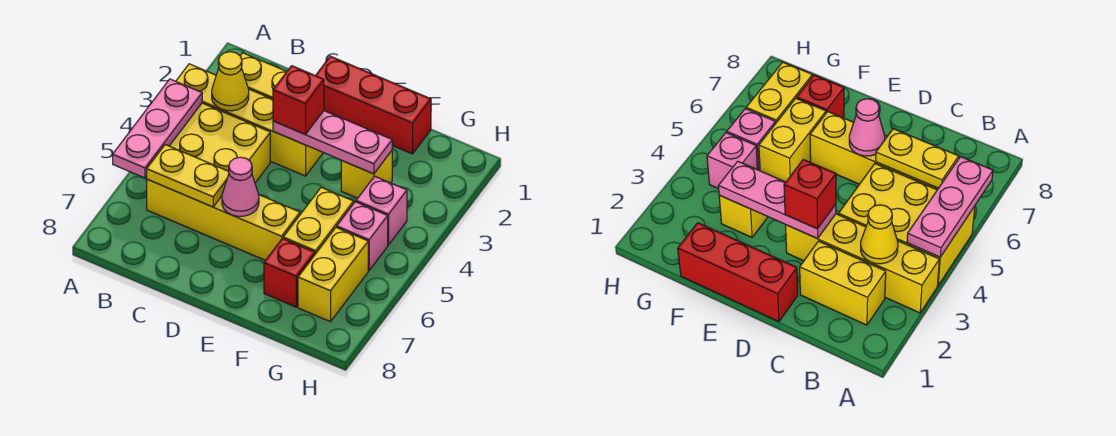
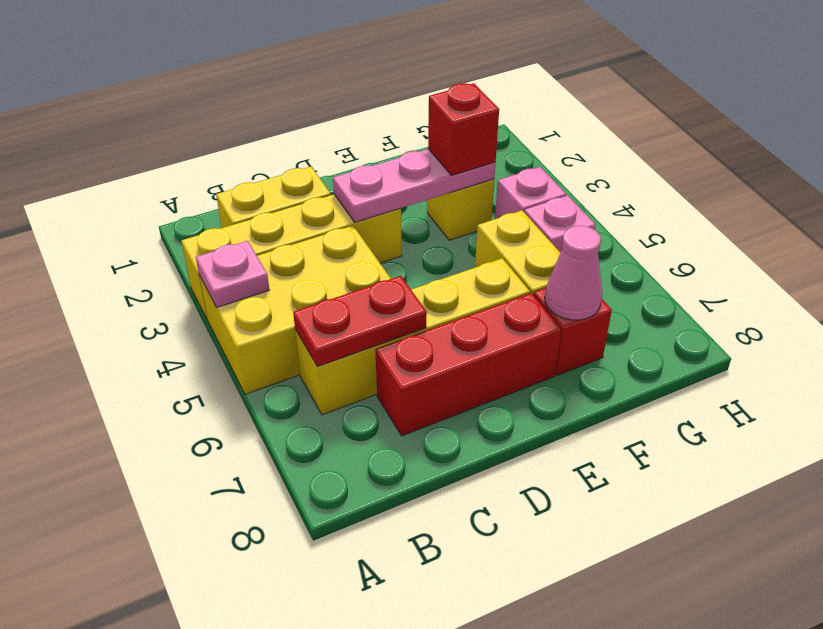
pink plate A4:A6 level 2 -> pink plate A4 level 2
yellow cone B3 level 2 -> none
yellow plate B6:C6 level 2 -> red plate B6:C6 level 2
red brick D1:F1 level 1 -> red brick C7:E7 level 1
red brick D3 level 3 -> red brick F3 level 3
pink cone D6 level 2 -> pink cone F7 level 2
yellow brick G6:G7 level 1 -> none

